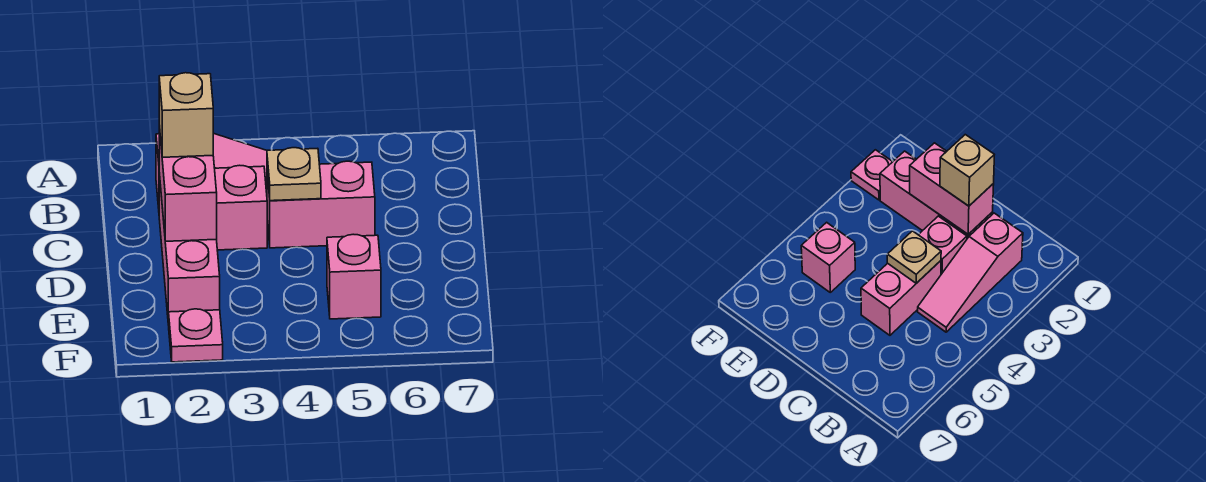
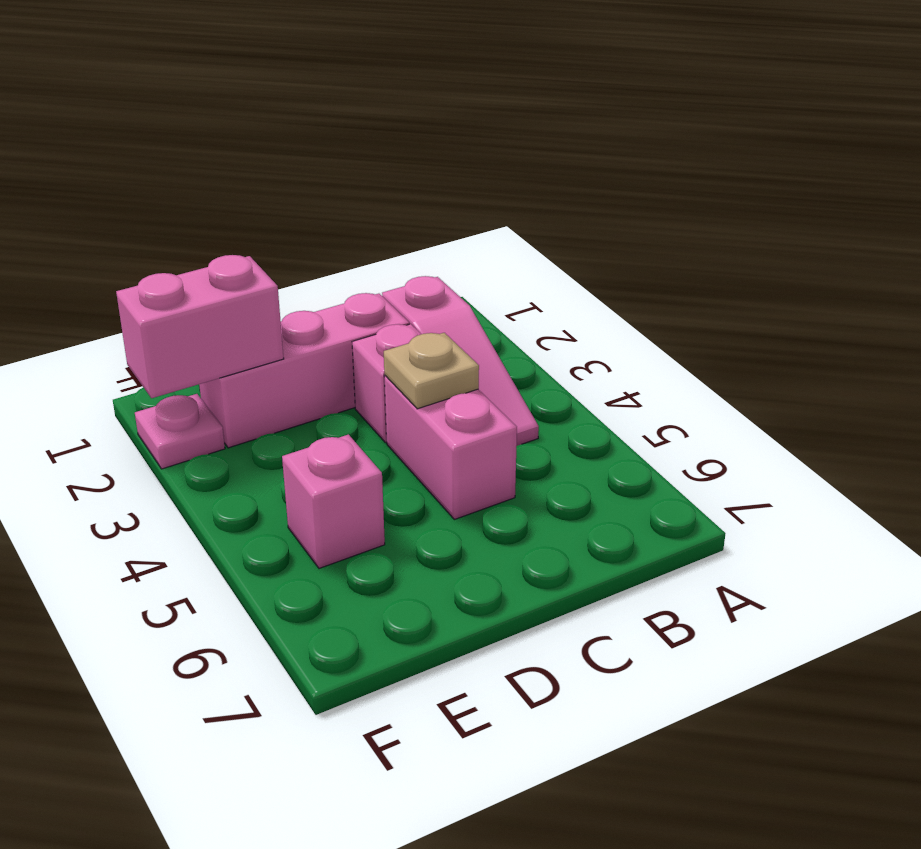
pink brick C2:D2 level 2 -> pink brick E2:F2 level 2
tan brick C2 level 3 -> none

